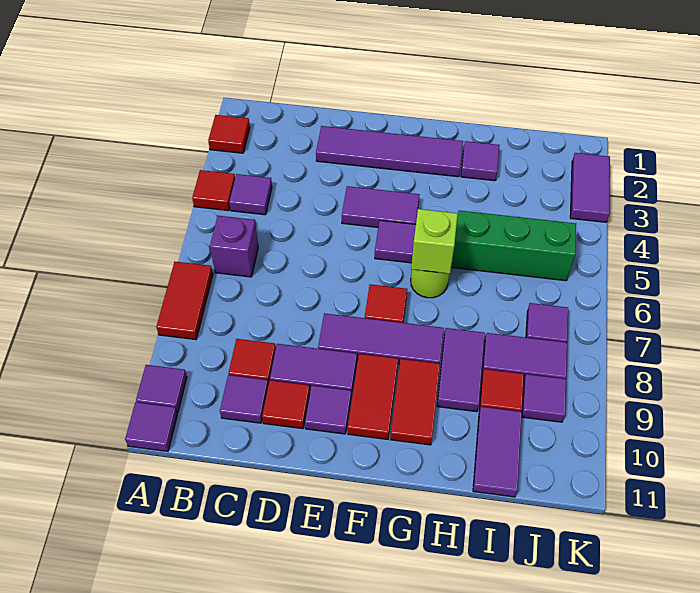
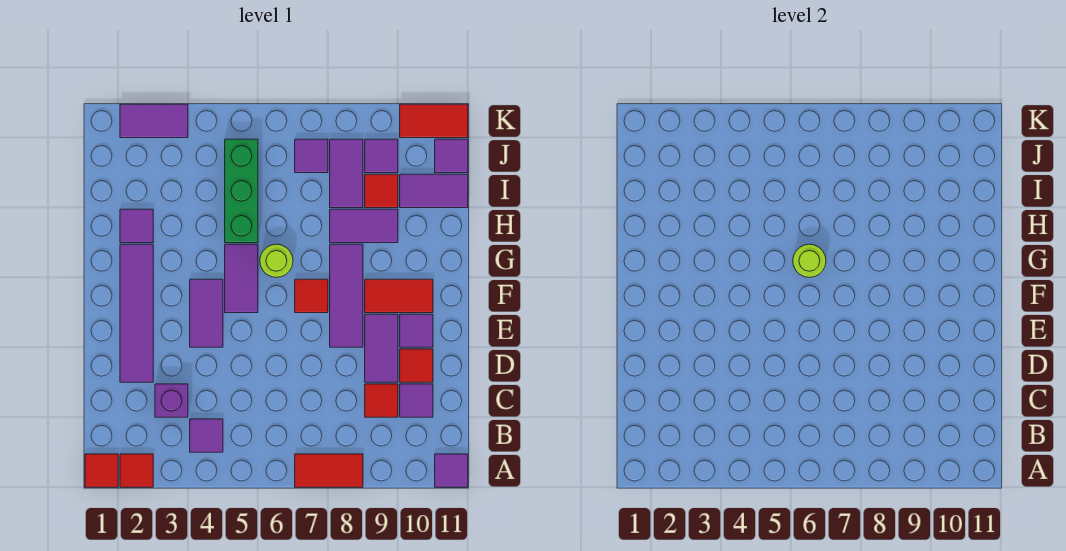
red tile A4 level 1 -> red tile A1 level 1
purple tile A10 level 1 -> purple tile J11 level 1
purple brick B6 level 1 -> purple brick C3 level 1
lime brick G6 level 2 -> lime round brick G6 level 2
red tile G9:G10 level 1 -> red tile K10:K11 level 1

